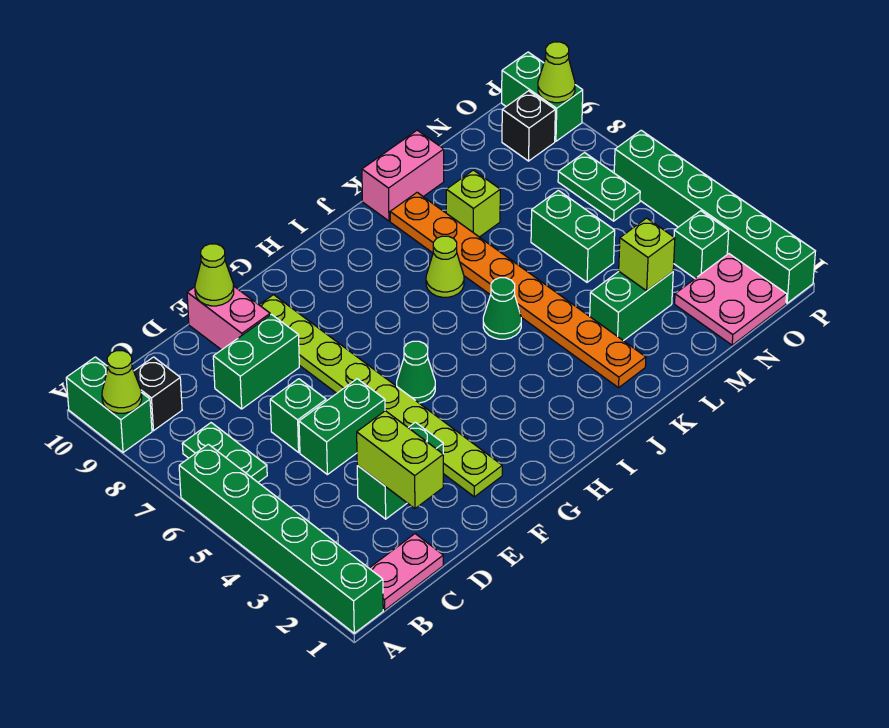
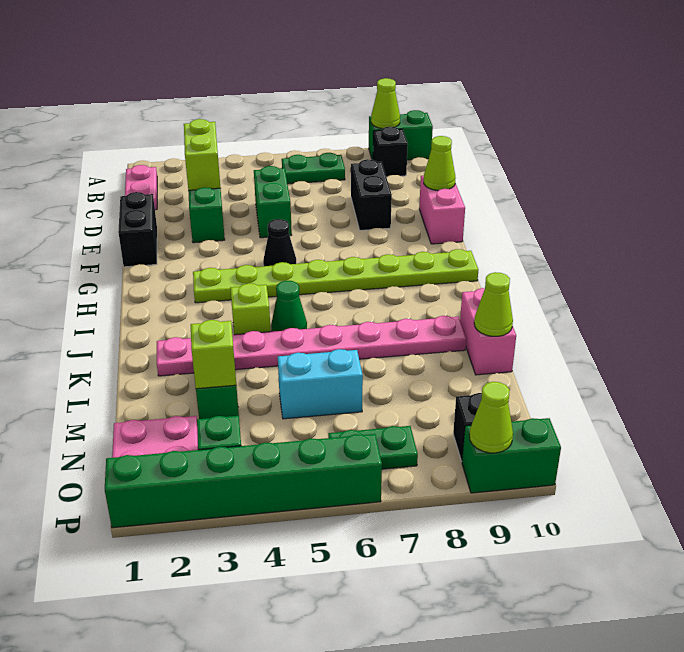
green brick A1:A6 level 1 -> none
lime brick D2:D3 level 2 -> lime brick C3:D3 level 2
green brick D6 level 1 -> none
green brick D8:E8 level 1 -> black brick D8:E8 level 1
none -> black brick E1:F1 level 1
pink brick E9:E10 level 1 -> pink brick E10:F10 level 1
lime plate F2:F9 level 1 -> lime plate H3:H10 level 1
green cone G5 level 1 -> black cone G5 level 1
lime cone J7 level 1 -> lime cone L10 level 2
orange plate K2:K9 level 1 -> pink plate K2:K9 level 1
lime brick L8 level 1 -> lime brick J4 level 1
green brick M5:M6 level 1 -> cyan brick M5:M6 level 1

